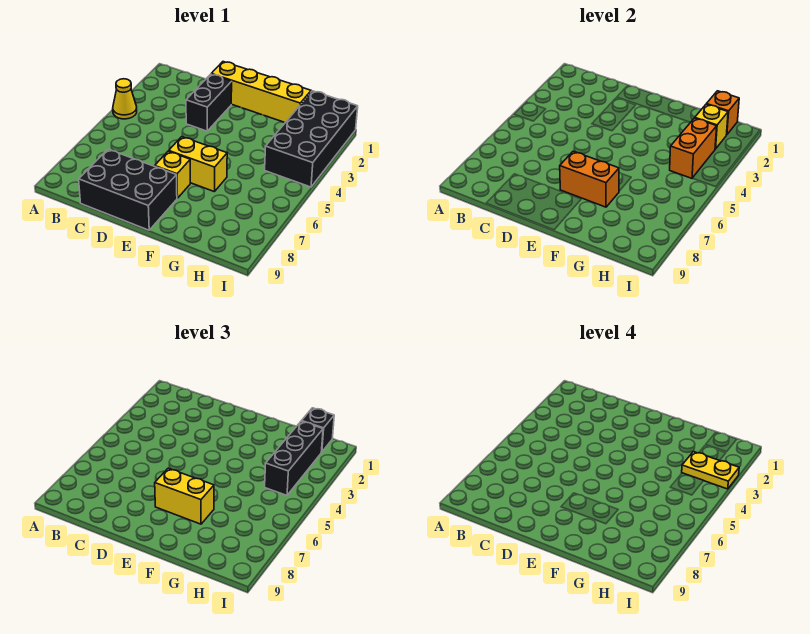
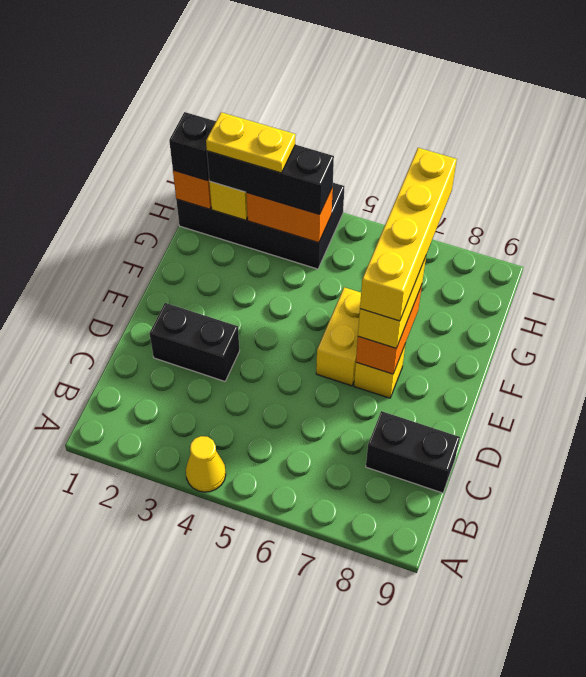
black brick C8:E9 level 1 -> black brick C8:C9 level 1
yellow brick D1:G1 level 1 -> yellow brick E7:H7 level 4
yellow plate H3:I3 level 4 -> yellow plate H2:H3 level 4

